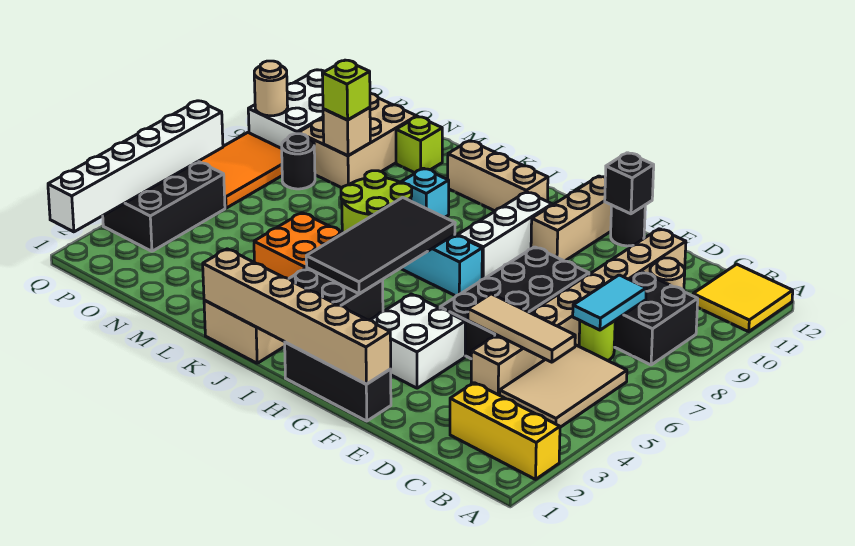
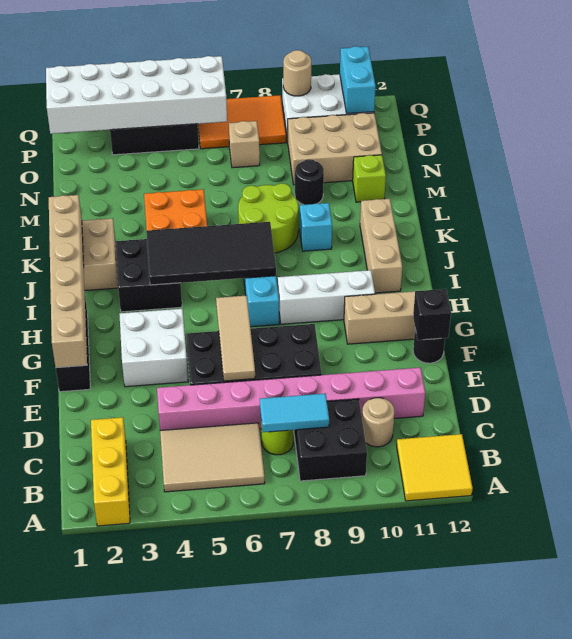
tan tile C5:E5 level 2 -> tan tile E6:G6 level 2
tan brick D4:D11 level 1 -> pink brick D4:D11 level 1
tan brick N9 level 2 -> tan brick O7 level 1
lime brick N9 level 3 -> none
black round brick O8 level 1 -> black round brick M9 level 1
none -> cyan brick P11:Q11 level 2
white brick Q1:Q6 level 2 -> white brick P1:Q6 level 2

